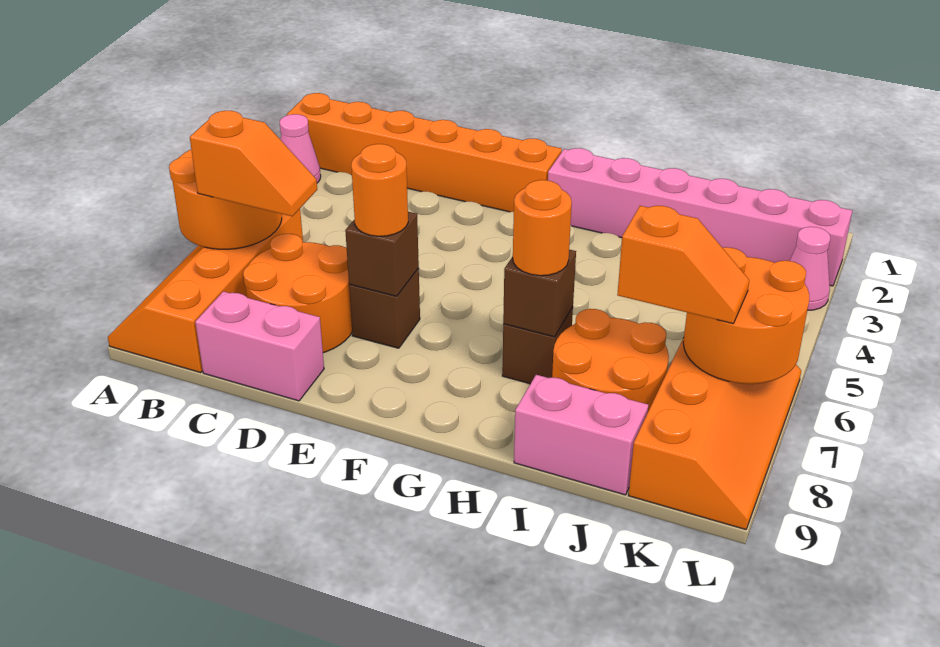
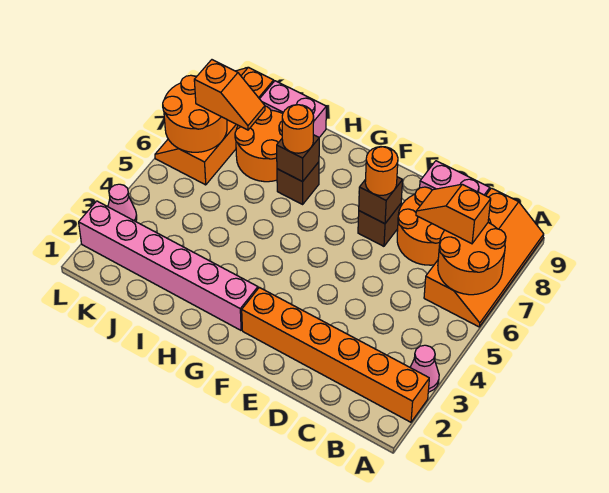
orange slope J7:K7 level 3 top J -> orange slope J7:K7 level 3 top K

